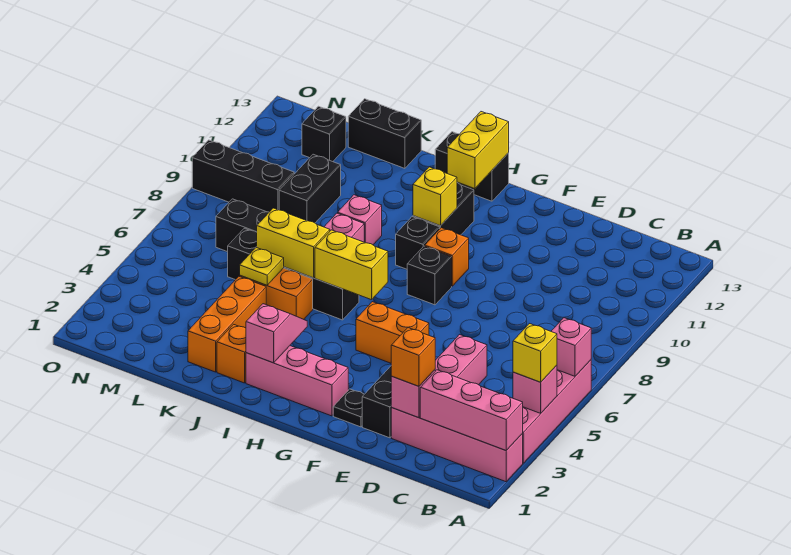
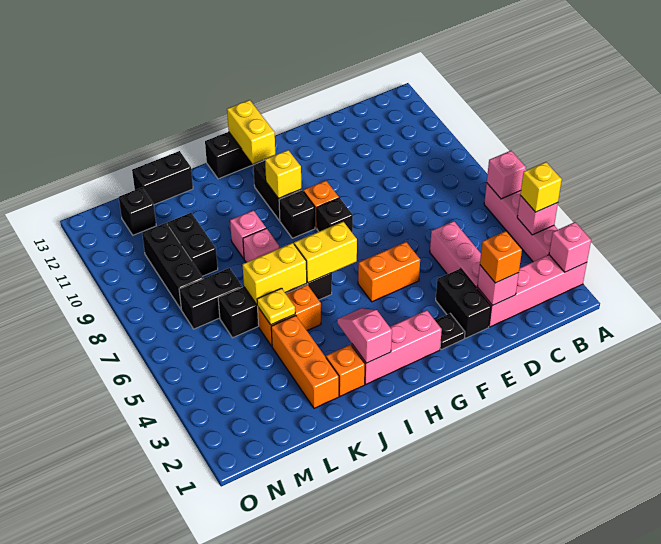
pink brick A2:C2 level 2 -> pink brick A2 level 2
black brick M9:O9 level 1 -> black brick M8:M10 level 1

